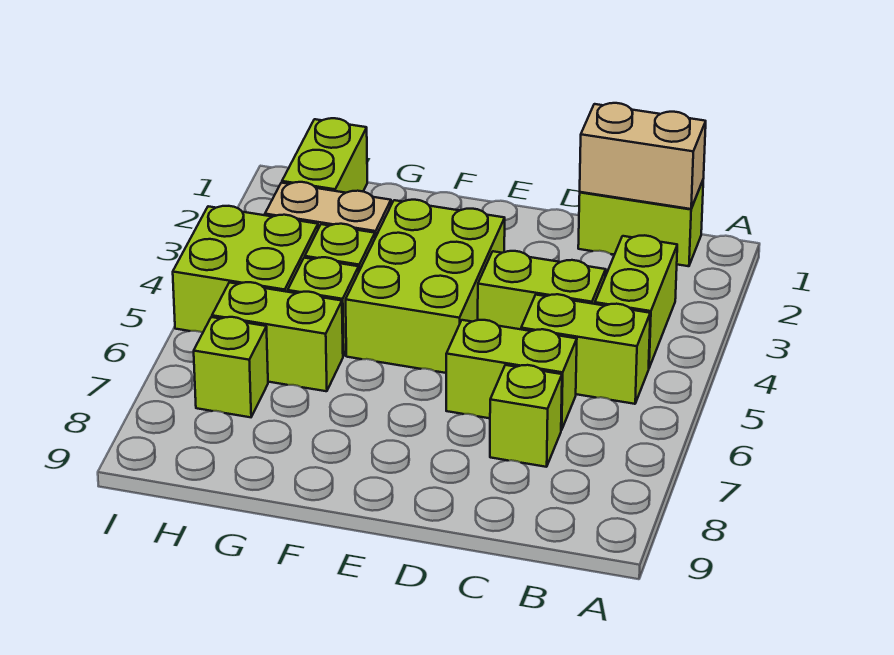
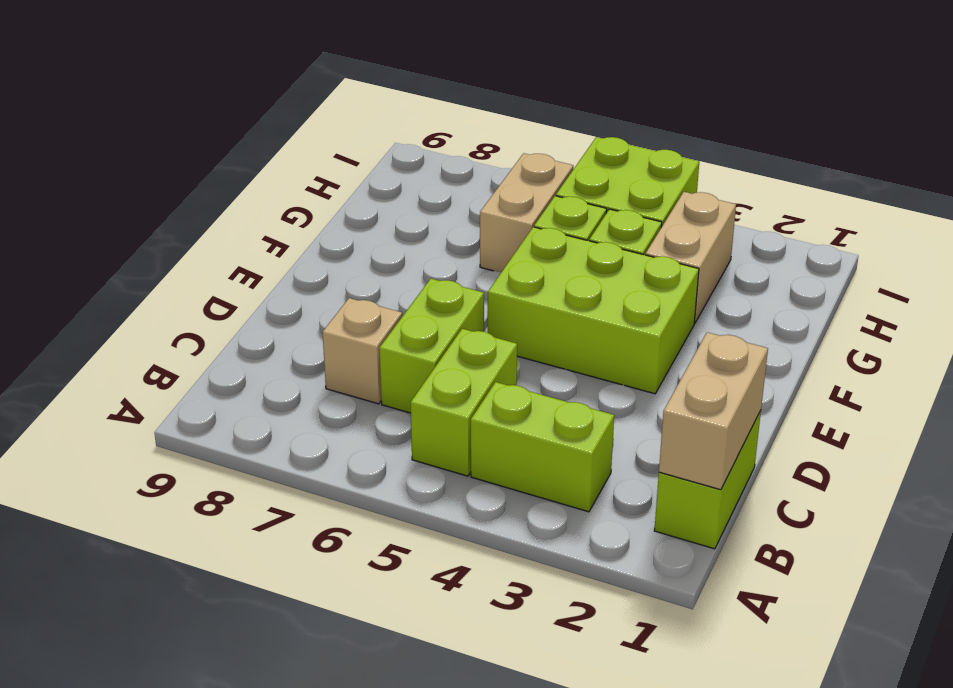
lime brick C4:D4 level 1 -> none
lime brick C7 level 1 -> tan brick C7 level 1
lime brick G6:H6 level 1 -> tan brick G6:H6 level 1
lime brick H1:H2 level 1 -> none
lime brick H7 level 1 -> none

